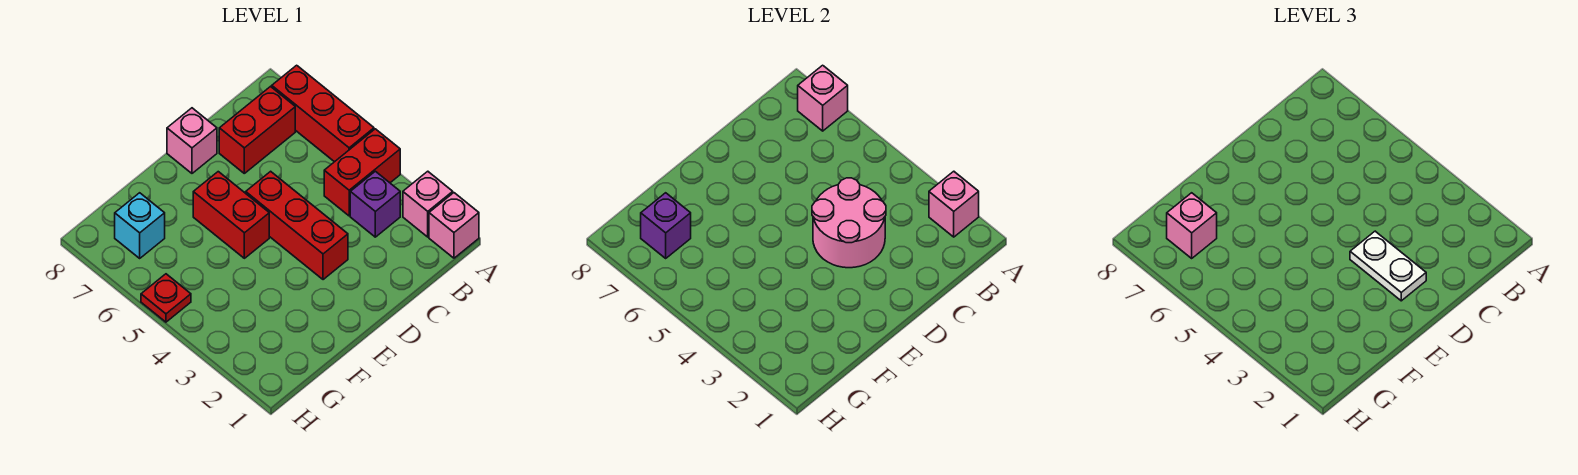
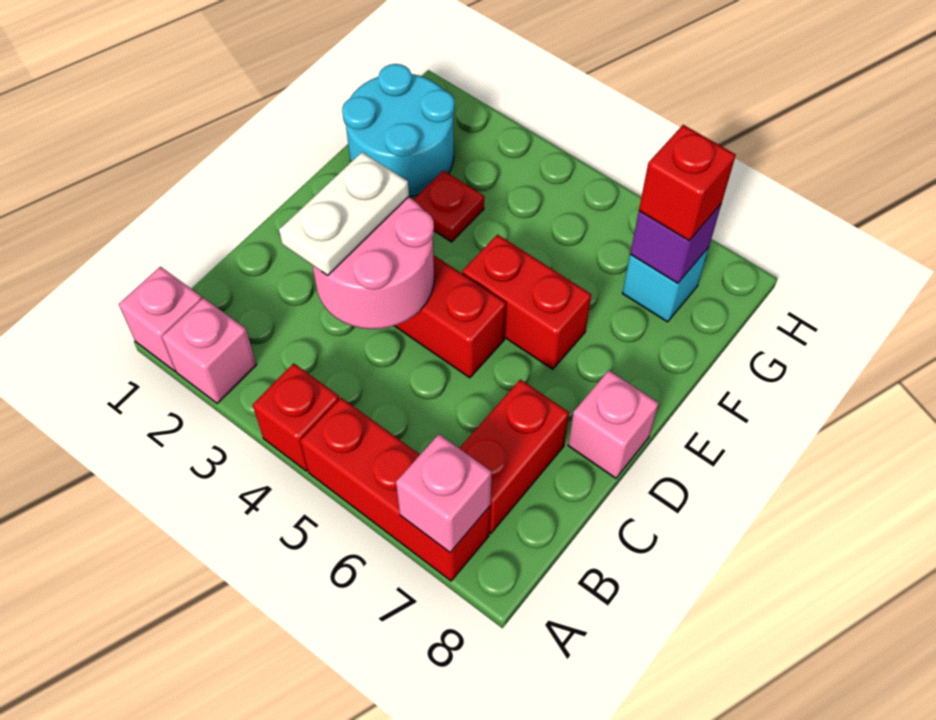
pink brick A2 level 2 -> none
red brick A4:B4 level 1 -> red brick A4 level 1
purple brick B3 level 1 -> none
white plate D2:D3 level 3 -> white plate C3:D3 level 3
none -> cyan round brick F1:G2 level 1
pink brick G7 level 3 -> red brick G7 level 3
red plate H5 level 1 -> red plate F3 level 1

